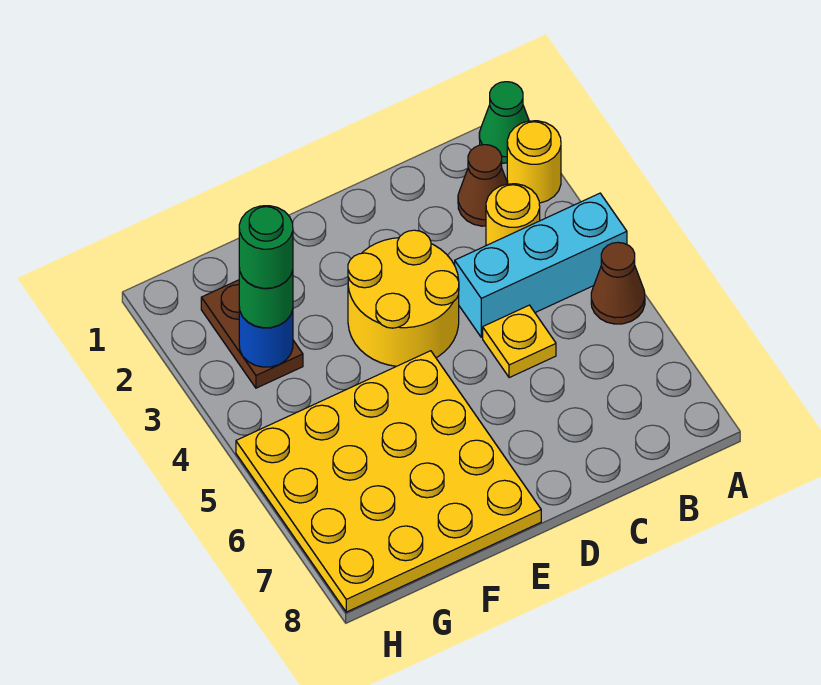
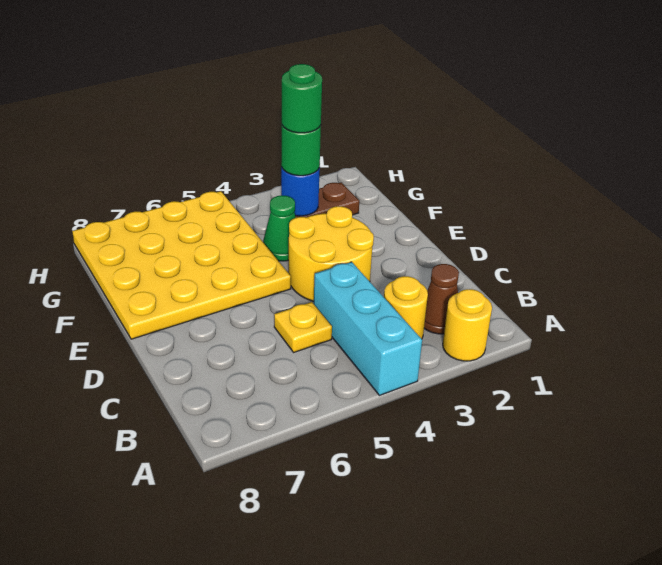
green cone A1 level 1 -> green cone F4 level 1
brown cone A5 level 1 -> none

